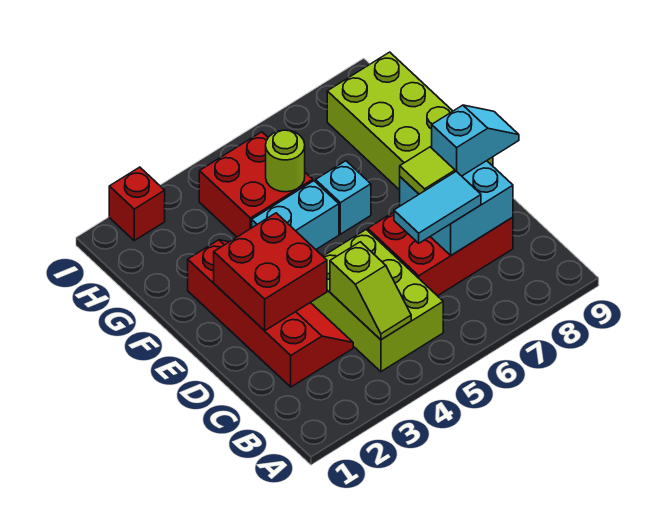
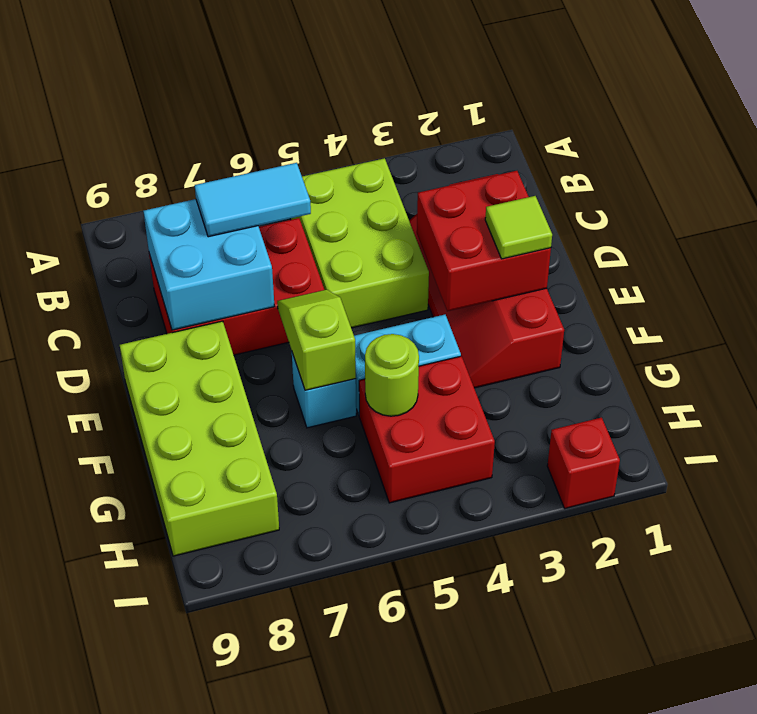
lime slope B4:C4 level 2 top C -> lime slope E6:F6 level 2 top F
lime tile D7 level 3 -> lime tile E2 level 3
cyan slope D8:D9 level 3 top 8 -> none

